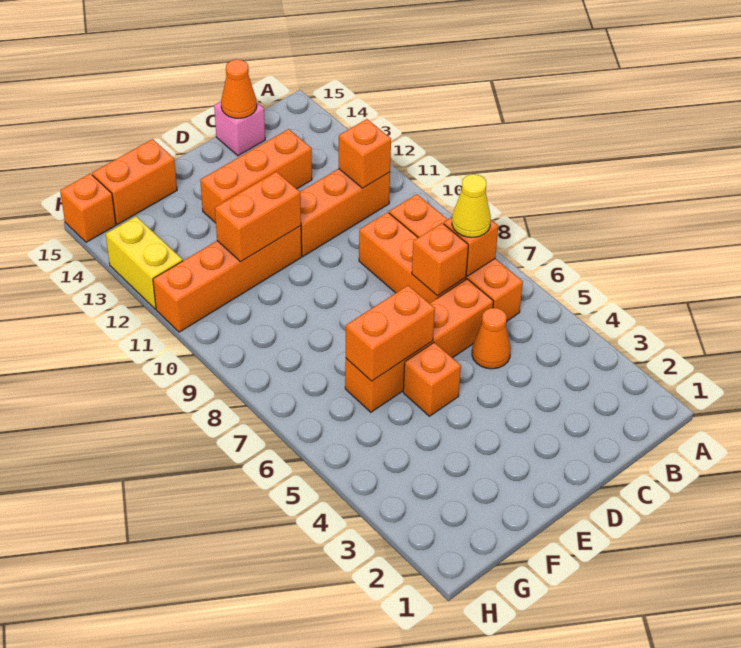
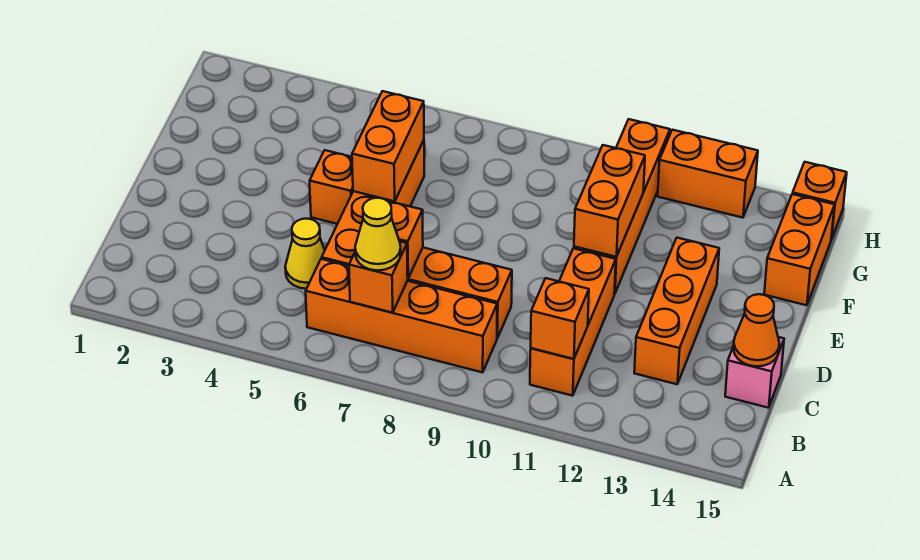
orange cone C5 level 1 -> yellow cone C5 level 1
yellow brick H12:H13 level 1 -> orange brick H12:H13 level 1

